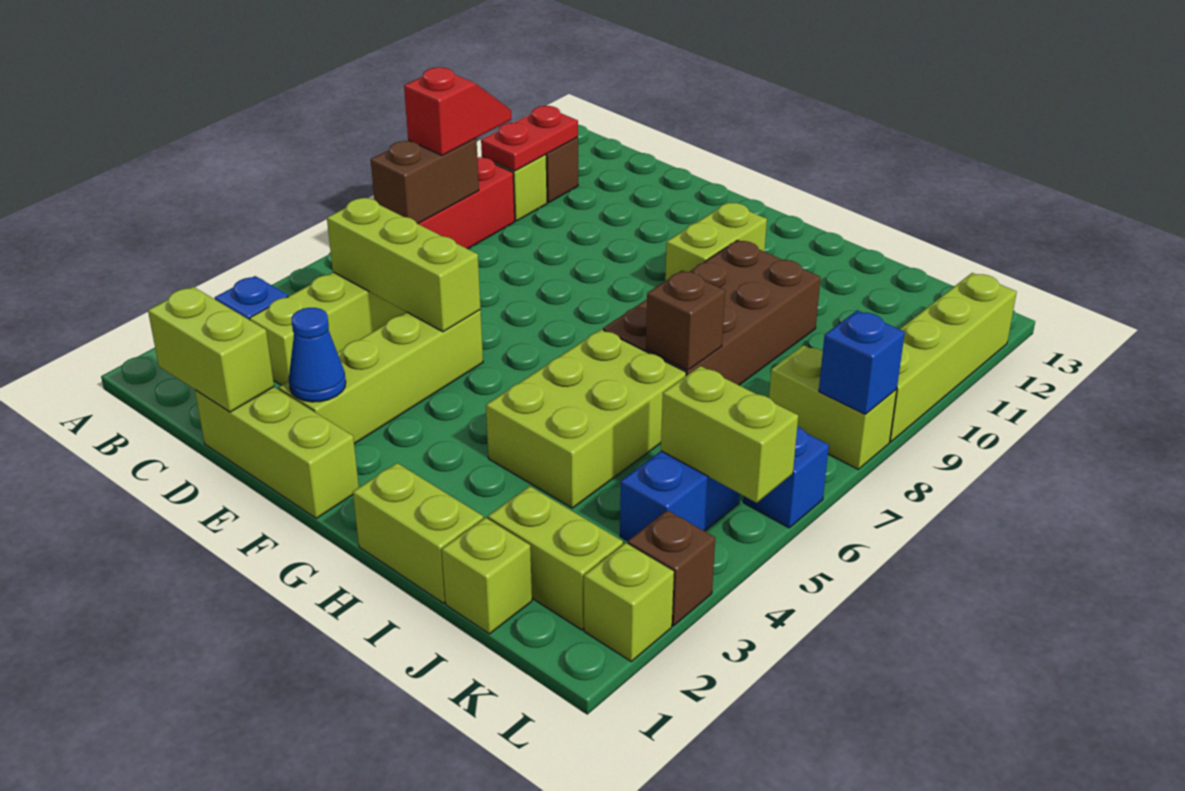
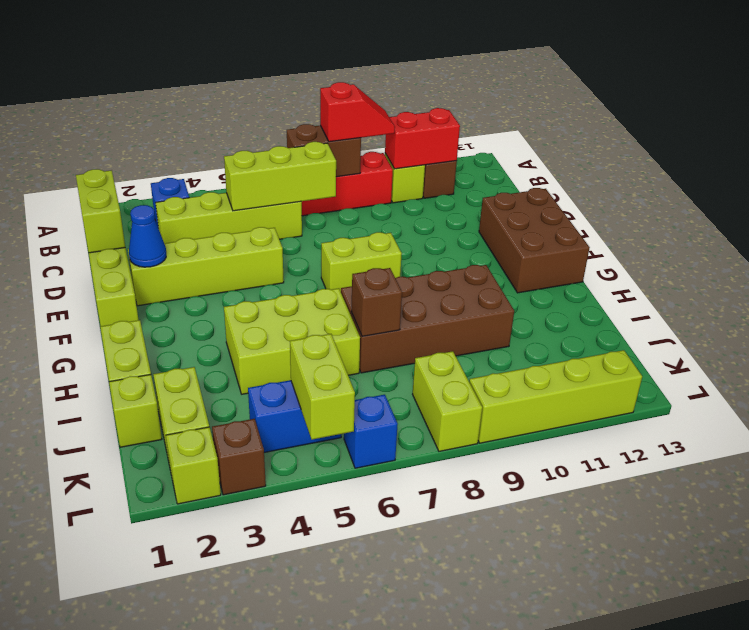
red plate B10:B11 level 2 -> red brick B10:B11 level 2
lime brick C5:E5 level 2 -> lime brick C5:C7 level 2
none -> brown brick E12:G13 level 1
lime brick G10:G11 level 1 -> lime brick F7:F8 level 1
blue brick L8 level 2 -> none

